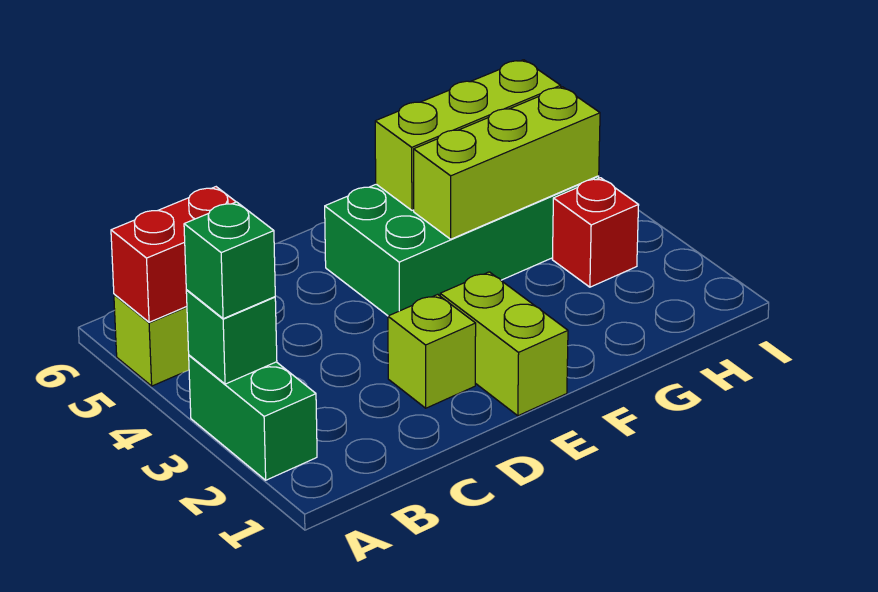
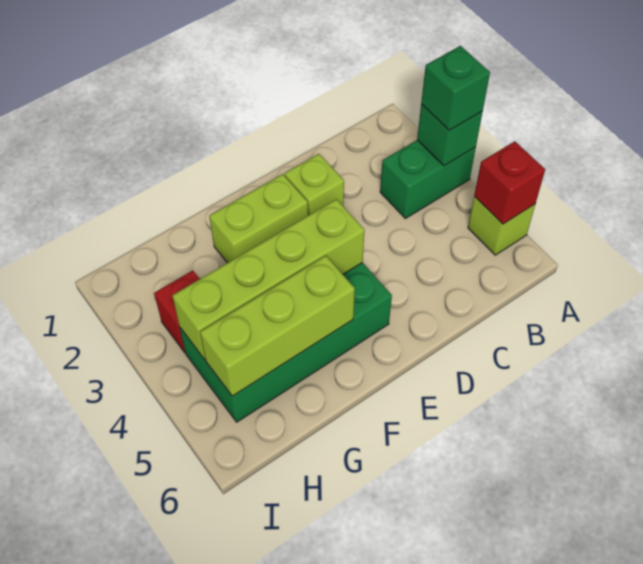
green brick A2:A3 level 1 -> green brick A3:B3 level 1
red brick A5:B5 level 2 -> red brick A5 level 2
lime brick E1:E2 level 1 -> lime brick E2:F2 level 1
lime brick F4:H4 level 2 -> lime brick E4:H4 level 2

